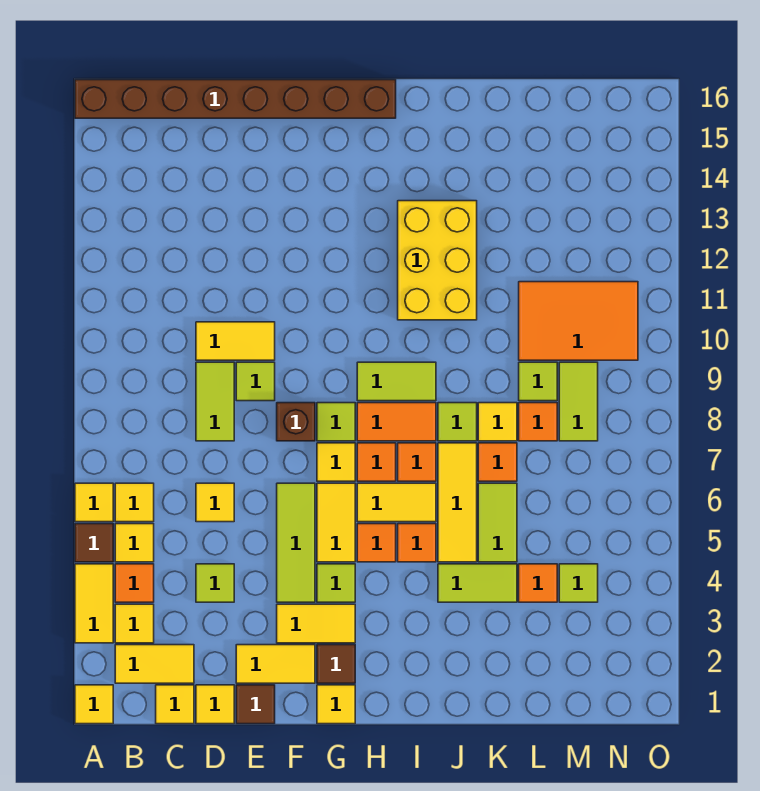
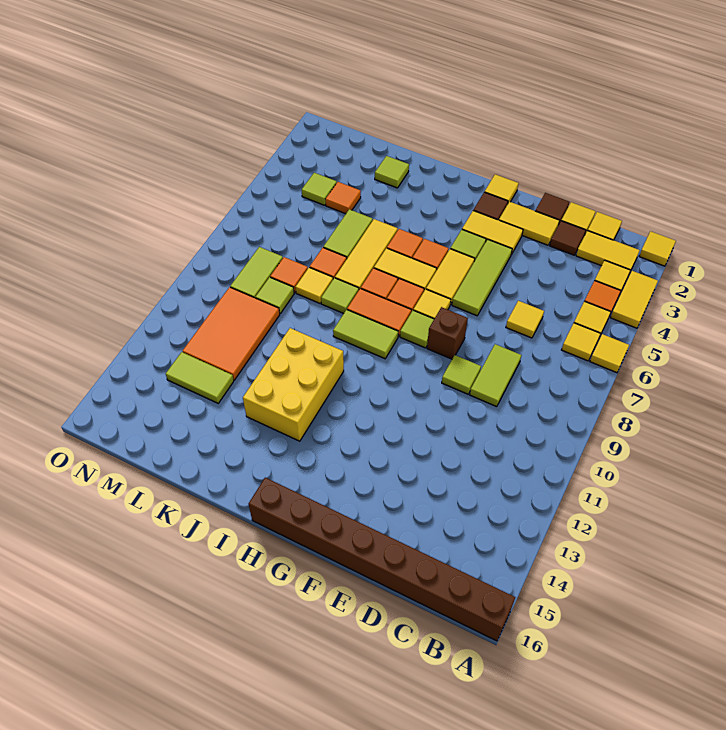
brown tile A5 level 1 -> brown tile D2 level 1
lime tile D4 level 1 -> lime tile K2 level 1
yellow tile D10:E10 level 1 -> none
lime tile J4:K4 level 1 -> lime tile L13:M13 level 1
orange tile L10:N11 level 1 -> orange tile L10:M12 level 1

